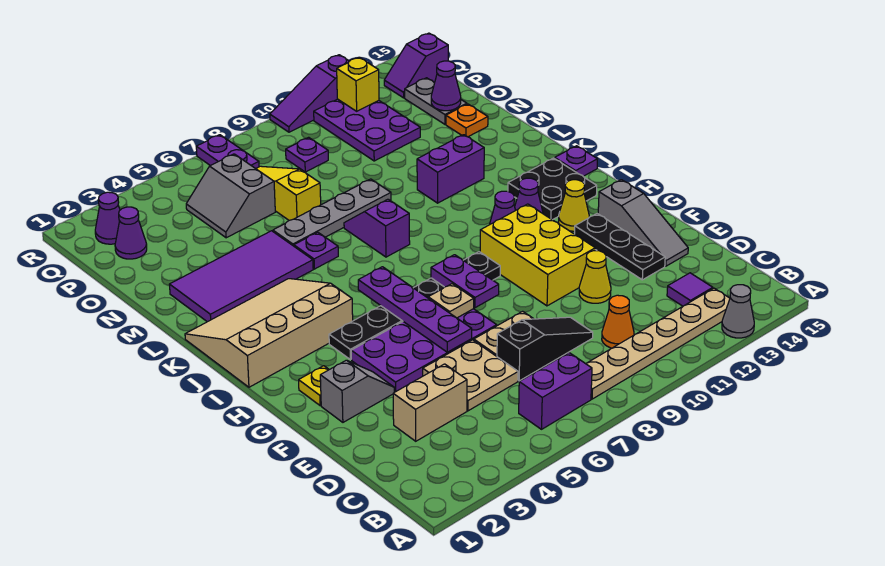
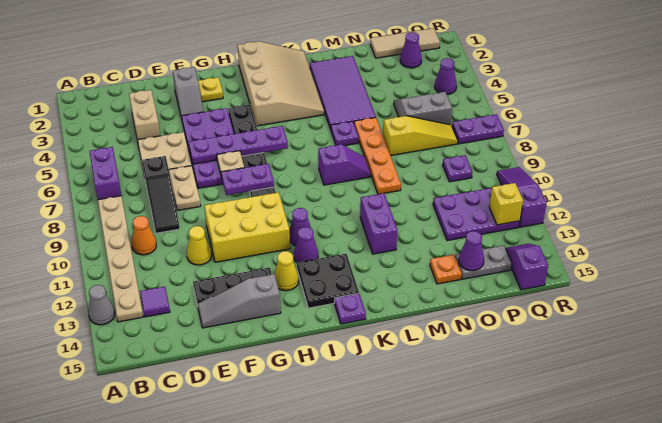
grey plate M6:M9 level 1 -> orange plate M6:M9 level 1
none -> tan tile O1:Q1 level 1
purple cone Q2 level 1 -> purple cone Q4 level 1

